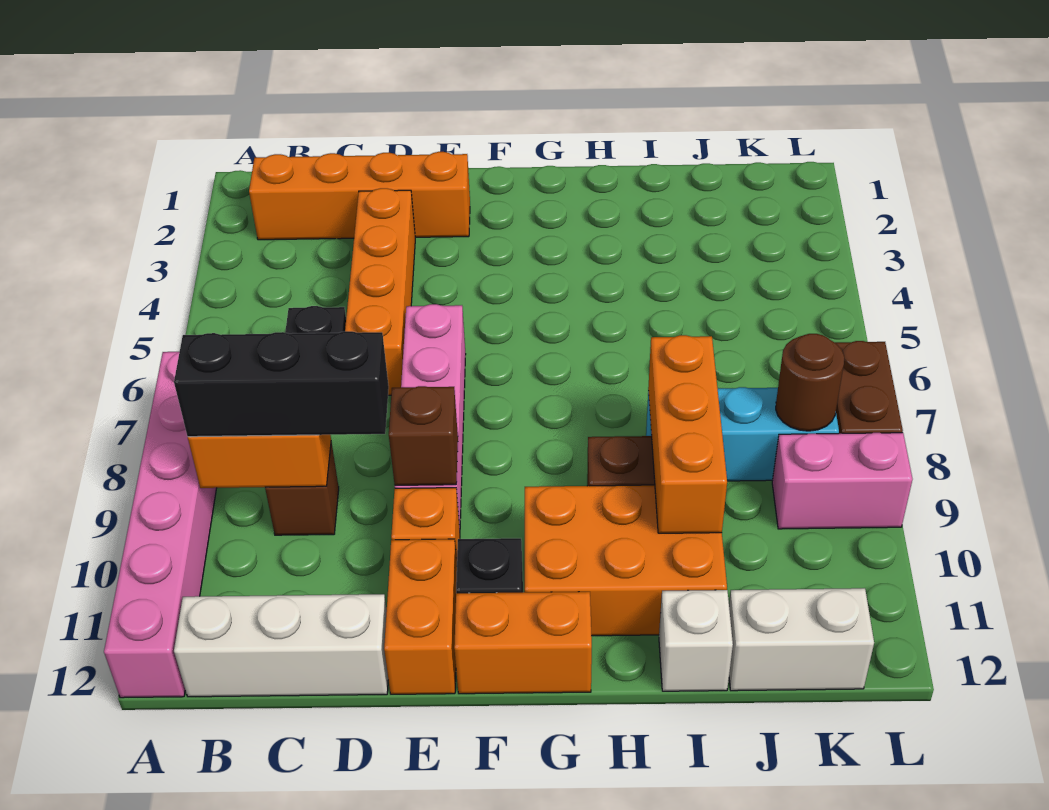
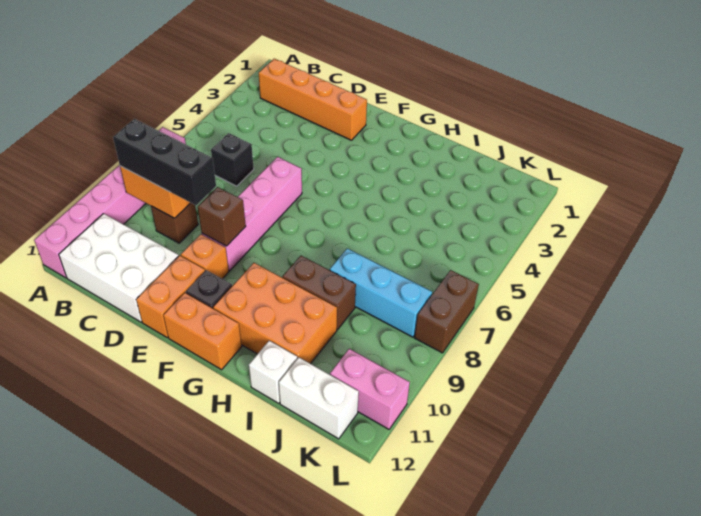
white brick B12:D12 level 1 -> white brick B11:D12 level 1
orange brick D3:D6 level 1 -> none
orange brick I8:I10 level 2 -> none
brown round brick K8 level 2 -> none
pink brick K9:L9 level 1 -> pink brick K11:L11 level 1

